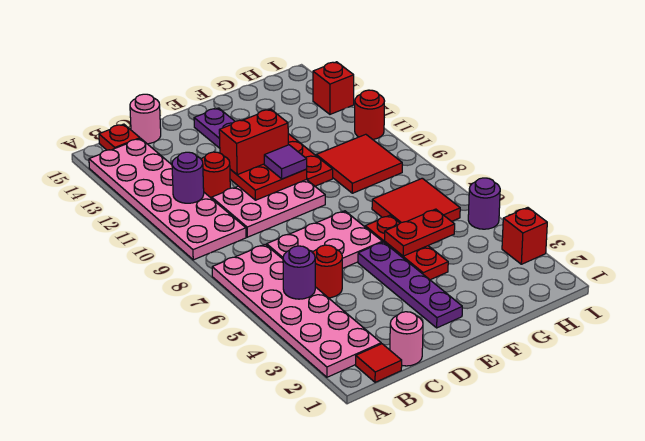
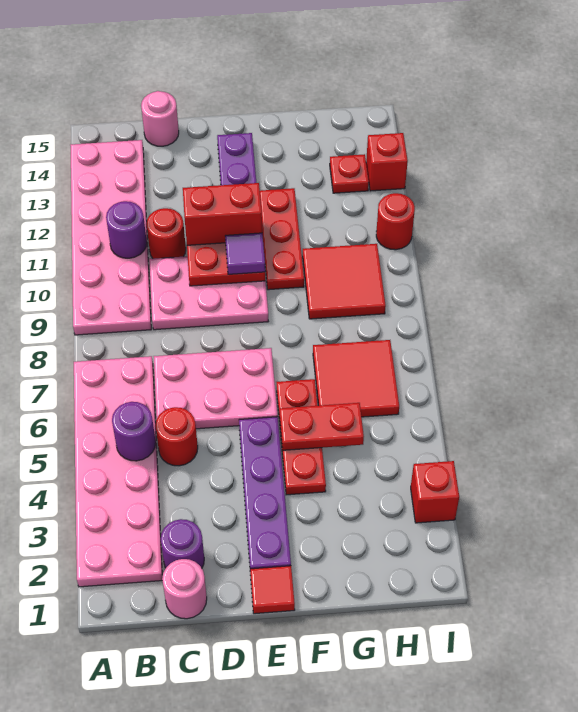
red tile B1 level 1 -> red tile E1 level 1
red plate B15 level 1 -> red plate H13 level 1
purple round brick I5 level 1 -> purple round brick C2 level 1

